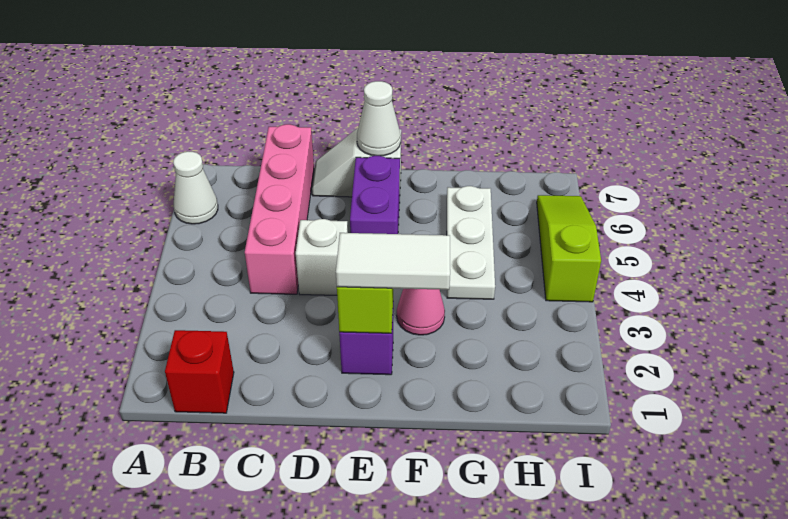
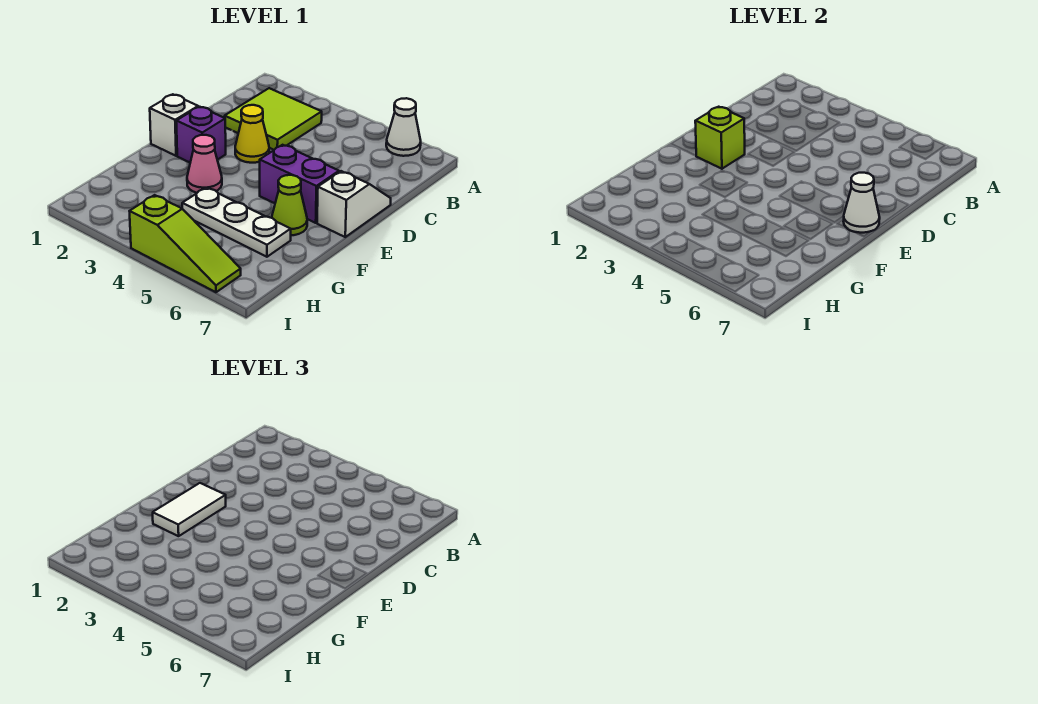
red brick B1 level 1 -> none
none -> lime tile B2:C3 level 1
pink brick C4:C7 level 1 -> none
none -> yellow cone D3 level 1
white brick D4 level 1 -> white brick E1 level 1
none -> lime cone F6 level 1

